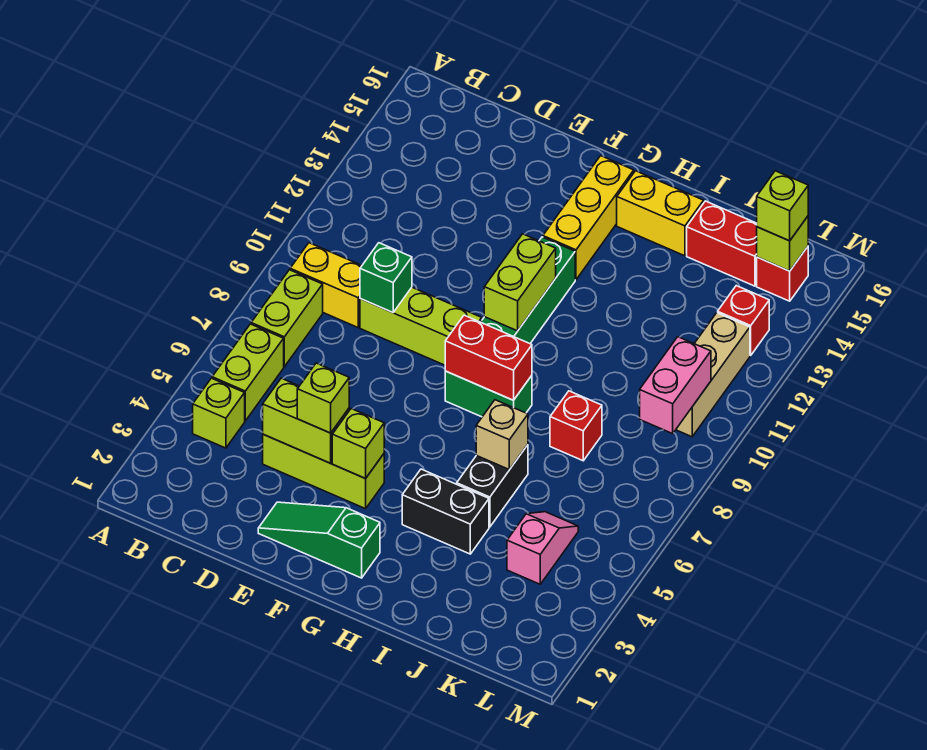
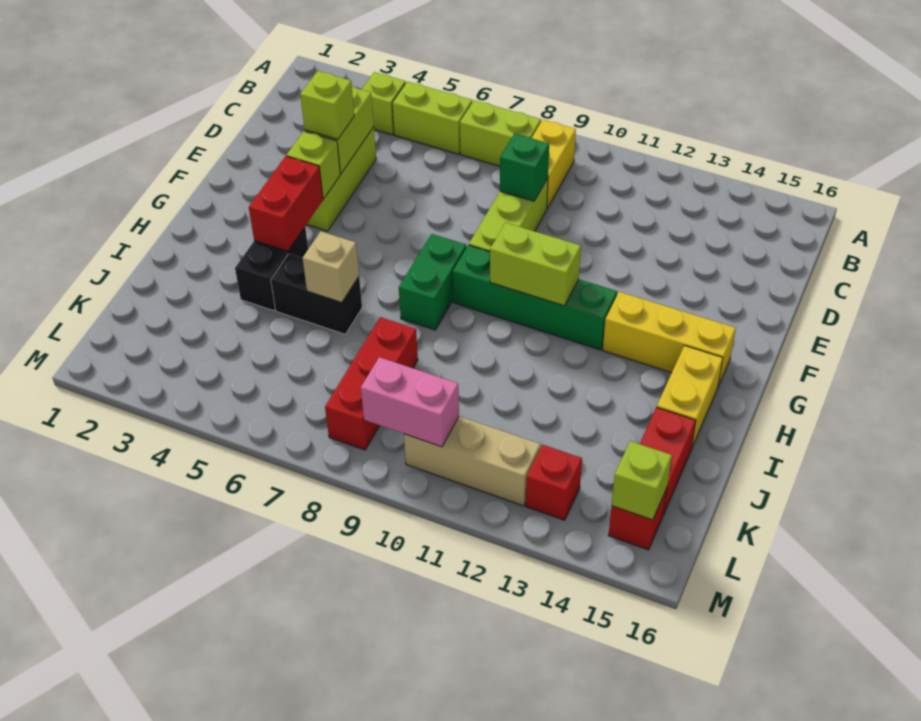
green slope E2:G2 level 1 top G -> none
red brick G8:H8 level 2 -> red brick G4:H4 level 2
red brick J8 level 1 -> red brick J8:L8 level 1
pink slope K4:K5 level 1 top 4 -> none
lime brick L15 level 3 -> none

